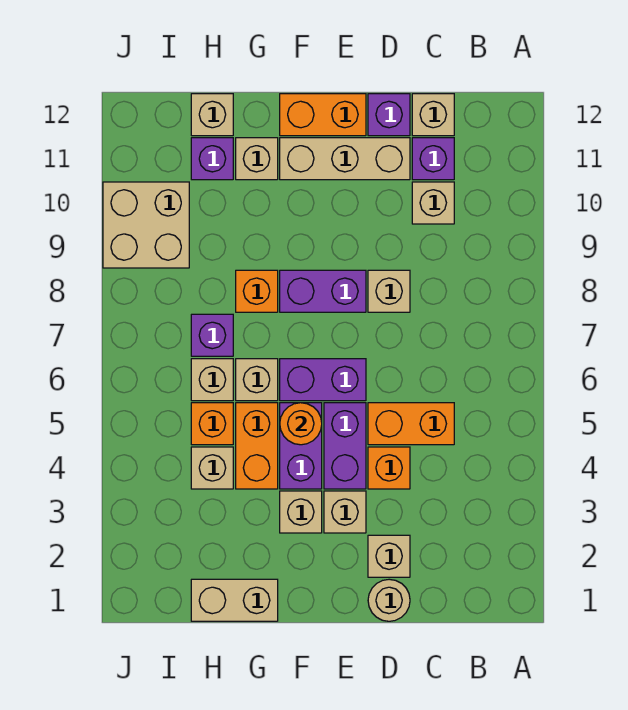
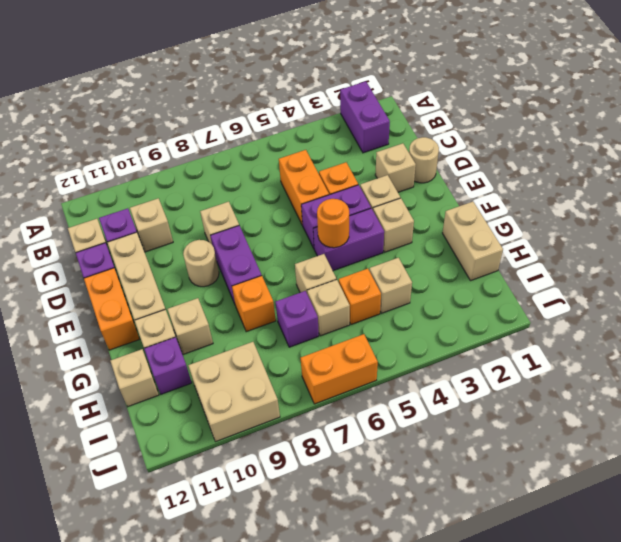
purple brick E6:F6 level 1 -> purple brick A2:B2 level 1
none -> tan round brick E9 level 1
orange brick G4:G5 level 1 -> orange brick J6:J7 level 1
none -> tan brick G10 level 1

